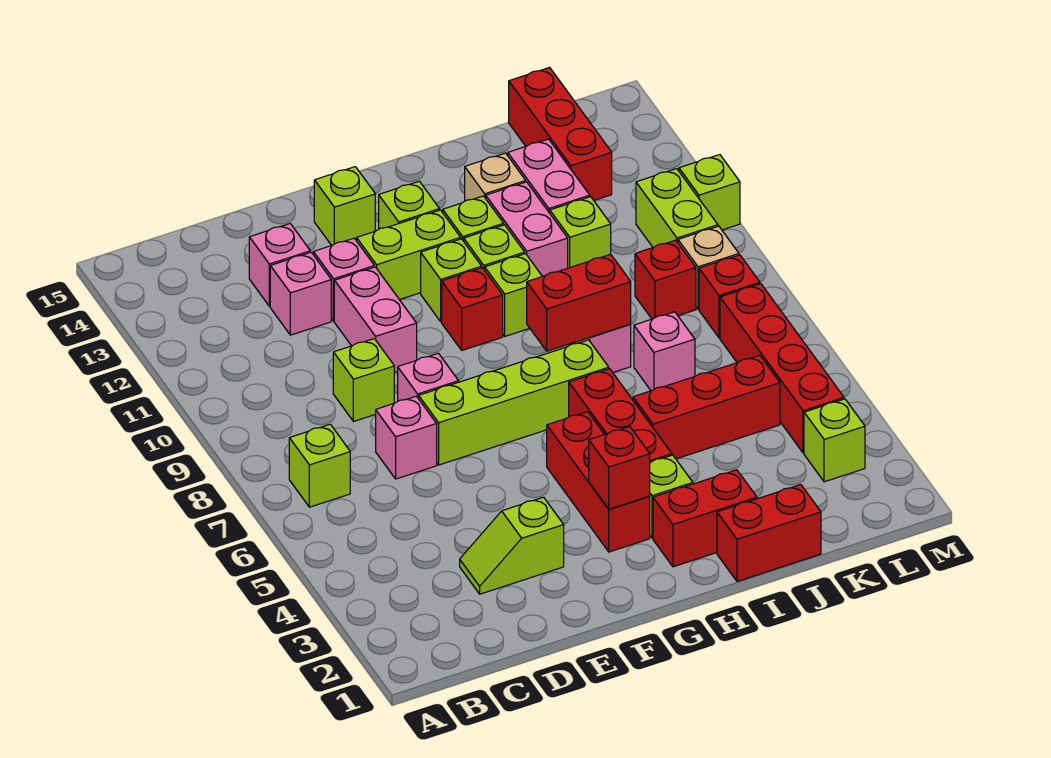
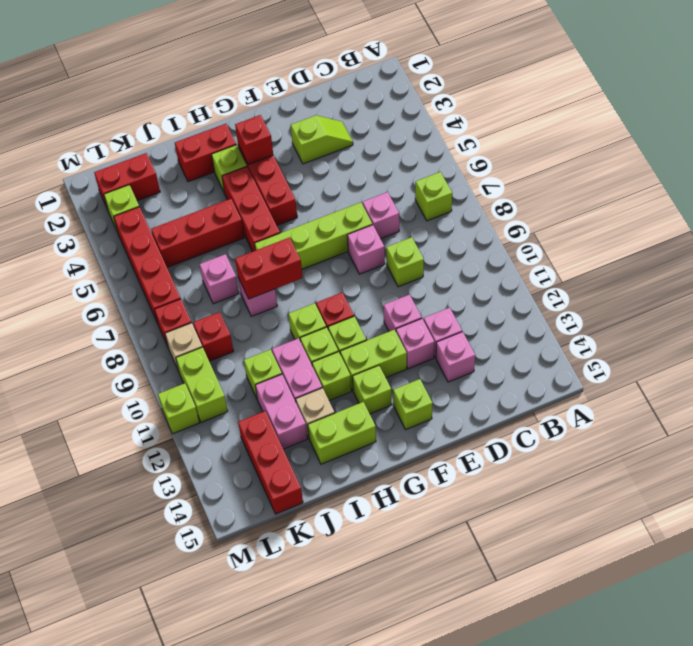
pink brick E10:E11 level 1 -> pink brick E11 level 1
none -> lime brick H14:I14 level 1
red brick I1:J1 level 1 -> red brick K2:L2 level 1

